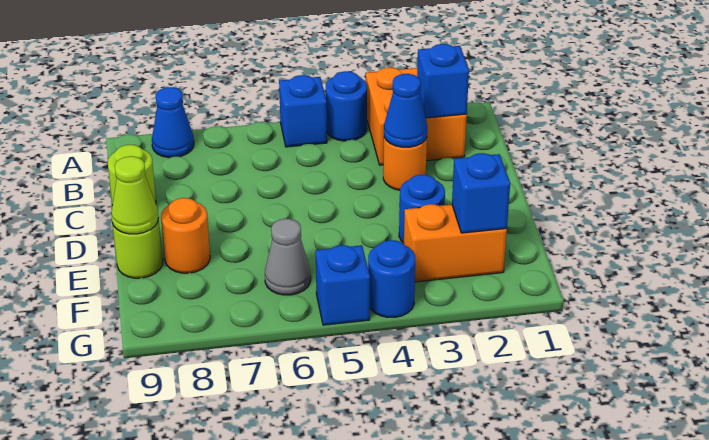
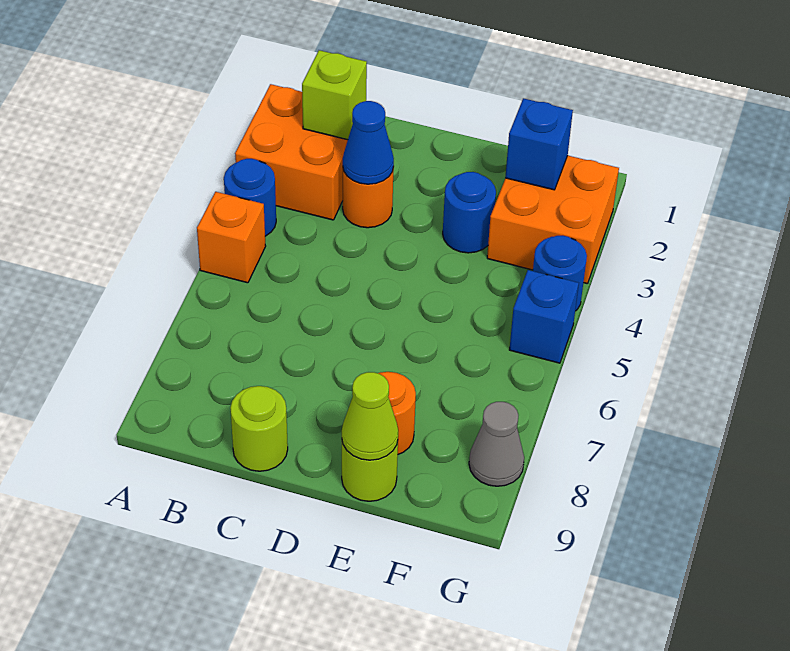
blue brick A5 level 1 -> orange brick A5 level 1
blue cone A8 level 1 -> none
blue brick B2 level 2 -> lime brick B2 level 2
orange brick F2:F3 level 1 -> orange brick F2:G3 level 1
grey cone F6 level 1 -> grey cone G8 level 1

